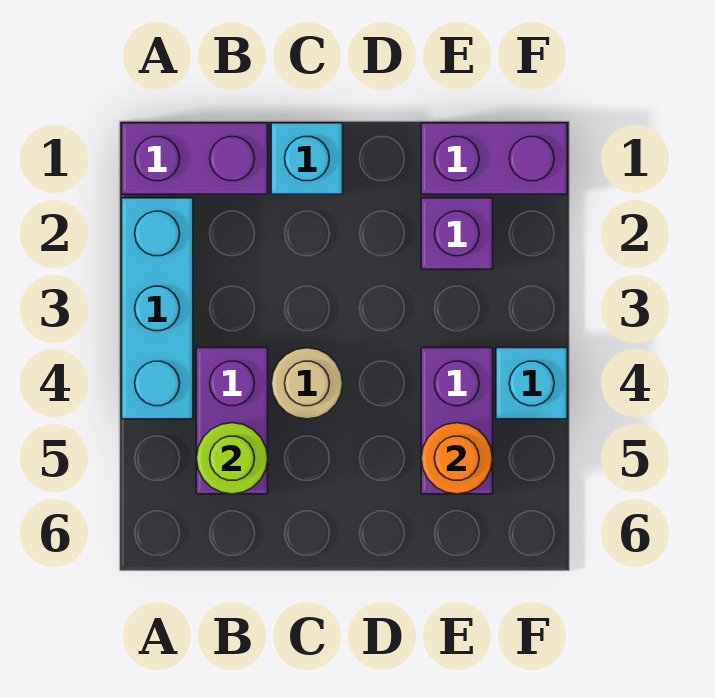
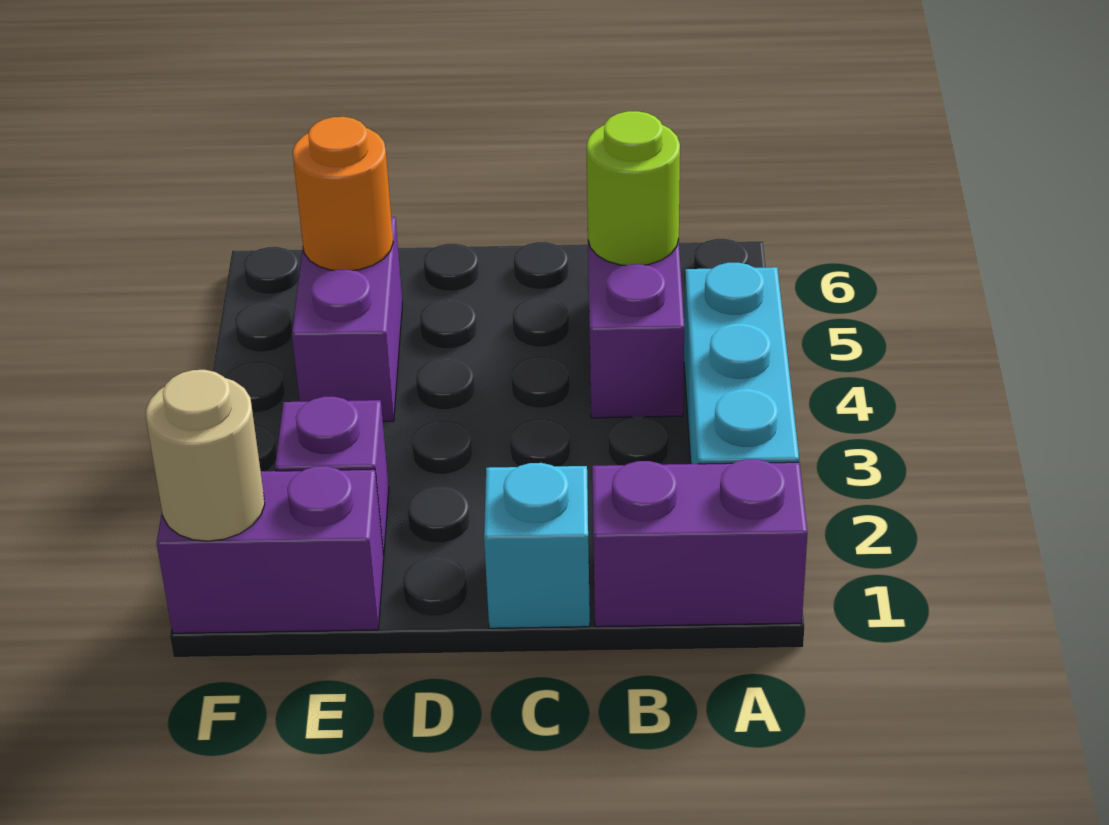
tan round brick C4 level 1 -> tan round brick F1 level 2
cyan brick F4 level 1 -> none

